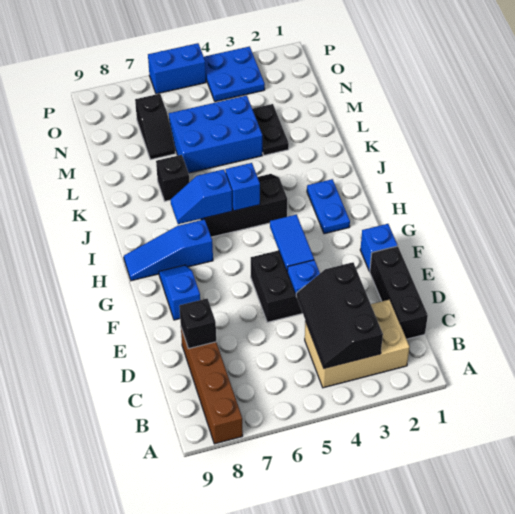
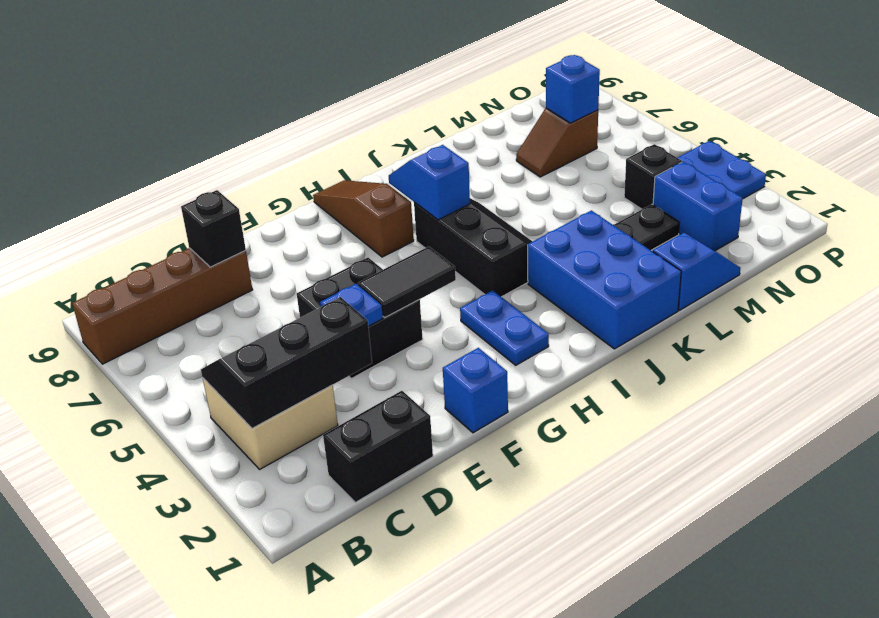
tan brick B2:C4 level 1 -> tan brick B3:C4 level 1
black brick C1:E1 level 1 -> black brick C1:D1 level 1
blue tile F4:G4 level 2 -> black tile F4:G4 level 2
blue slope F8:G8 level 1 top F -> blue slope L1:M1 level 1 top L
blue plate H2:I2 level 1 -> blue plate H2:H3 level 1
blue slope H7:H9 level 1 top 7 -> brown slope H7:H9 level 1 top 7
blue brick I5 level 2 -> blue brick N7 level 2
black brick K7 level 1 -> black brick N4 level 1
blue brick L4:M6 level 1 -> blue brick J1:K3 level 1
black slope M7:N7 level 1 top N -> brown slope M7:N7 level 1 top N
blue brick P5:P6 level 1 -> blue brick N2:N3 level 1

